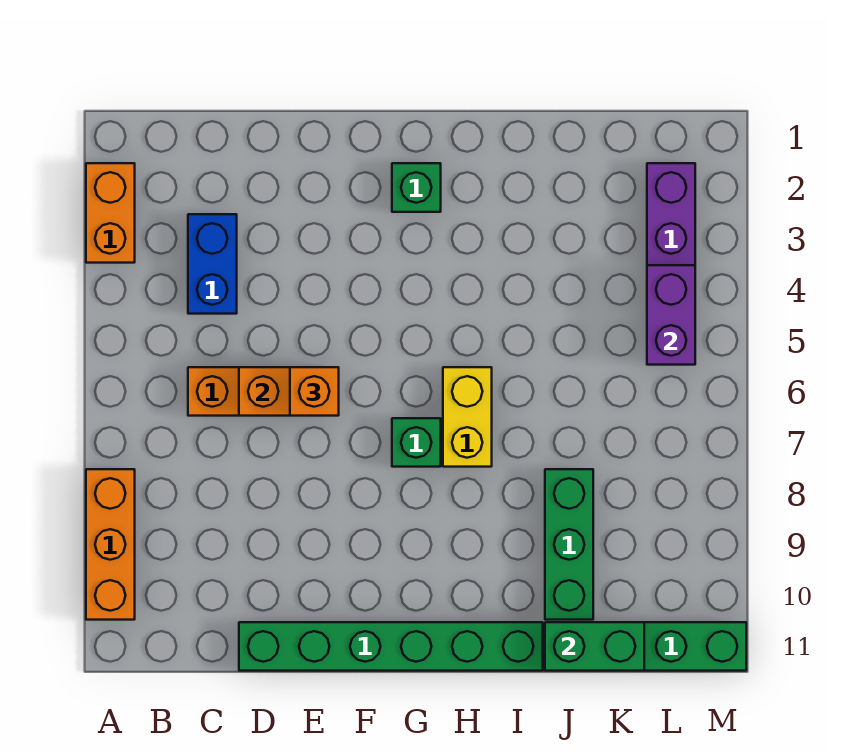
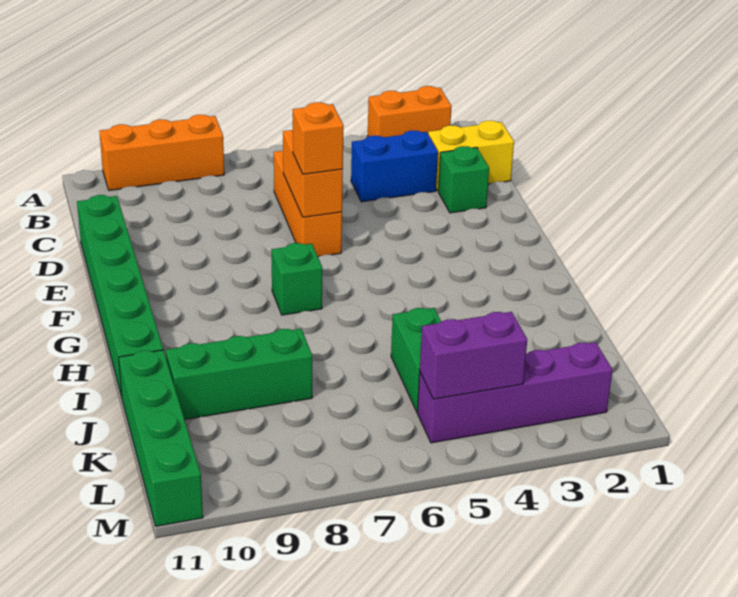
green brick G2 level 1 -> green brick D2 level 1
yellow brick H6:H7 level 1 -> yellow brick C1:C2 level 1
green brick J11:K11 level 2 -> green brick J5:K5 level 1

